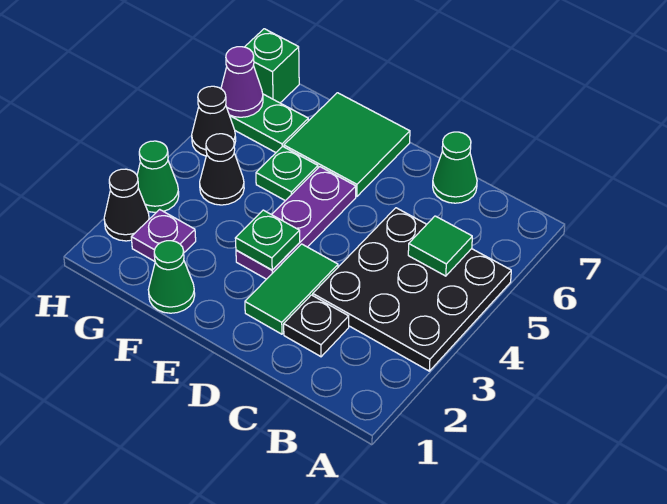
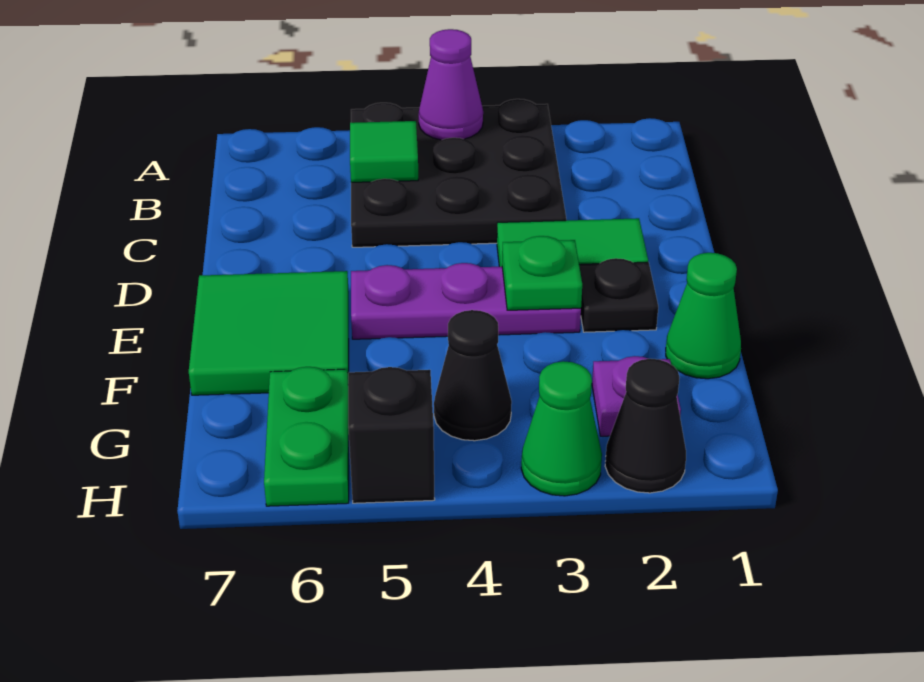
black plate C2 level 1 -> black plate E2 level 1
green cone C7 level 1 -> none
green plate F5 level 1 -> none
black cone H5 level 1 -> black brick H5 level 1
purple cone H6 level 2 -> purple cone A4 level 2
green brick H7 level 1 -> none

